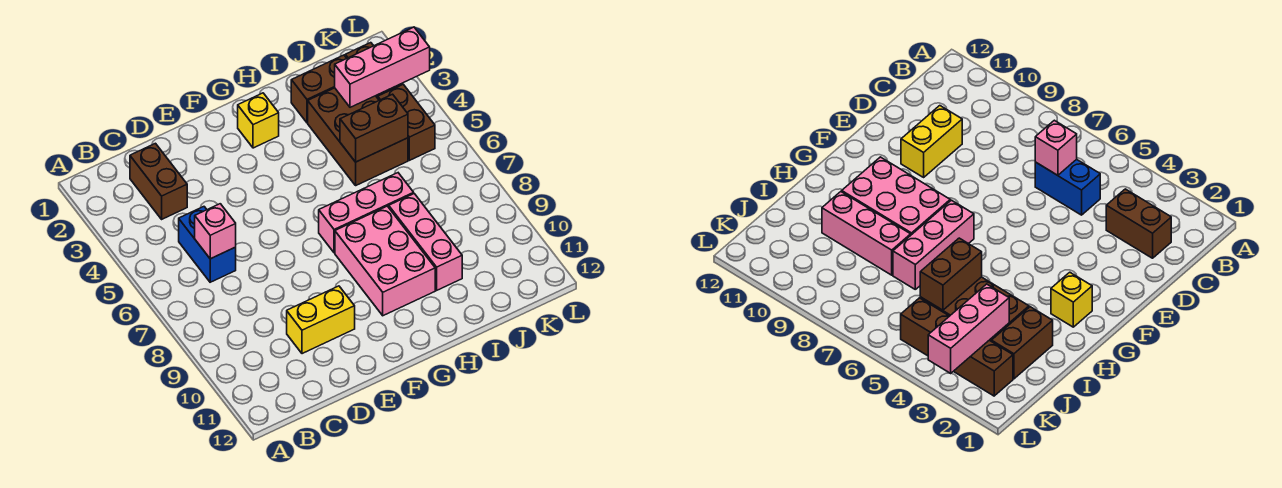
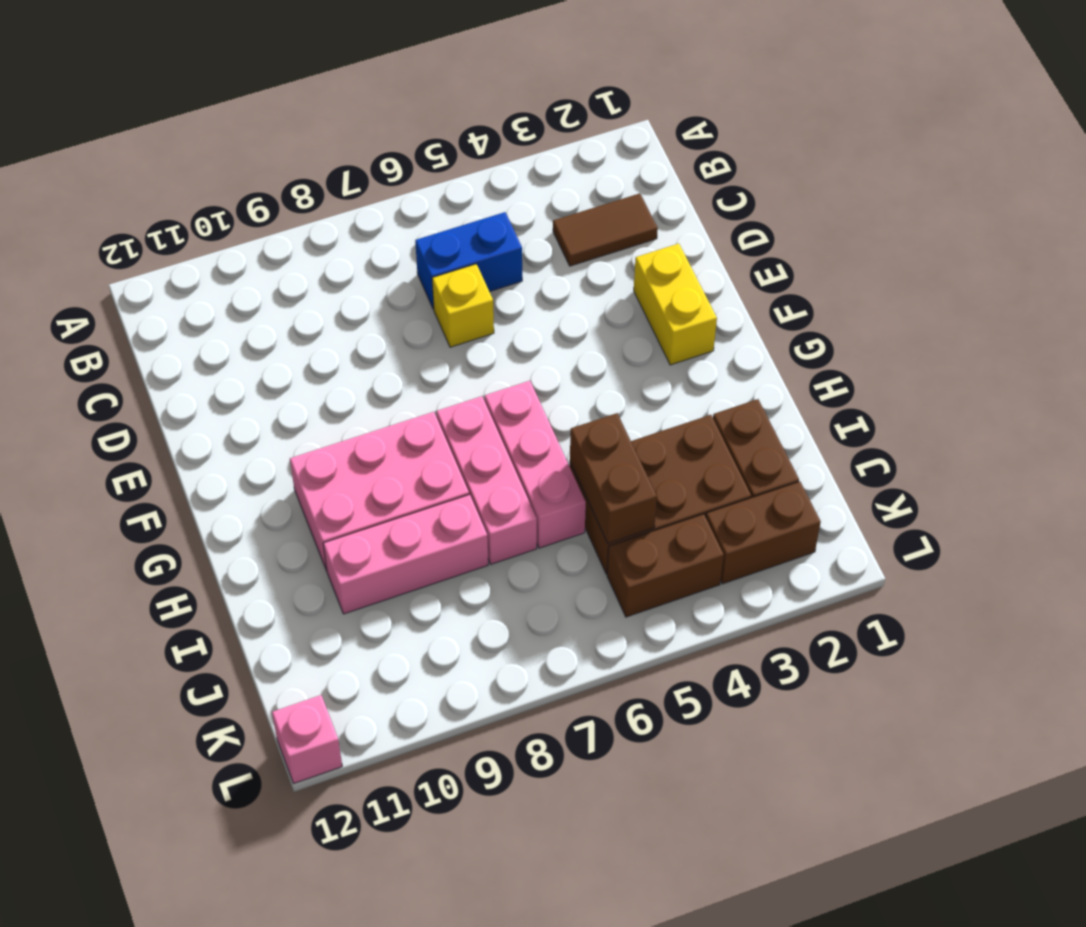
brown brick C2:C3 level 1 -> brown tile C2:C3 level 1
pink brick C6 level 2 -> pink brick L12 level 1
yellow brick D10:E10 level 1 -> yellow brick E2:F2 level 1
yellow brick G2 level 1 -> yellow brick D6 level 1
pink brick J3:L3 level 2 -> pink brick G6:I6 level 1

